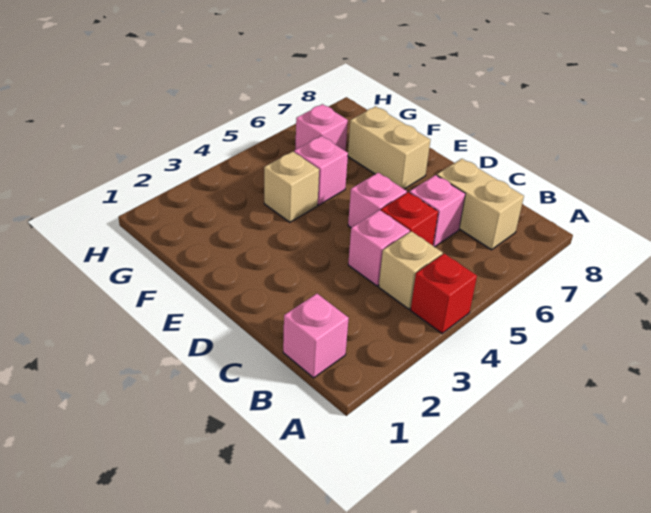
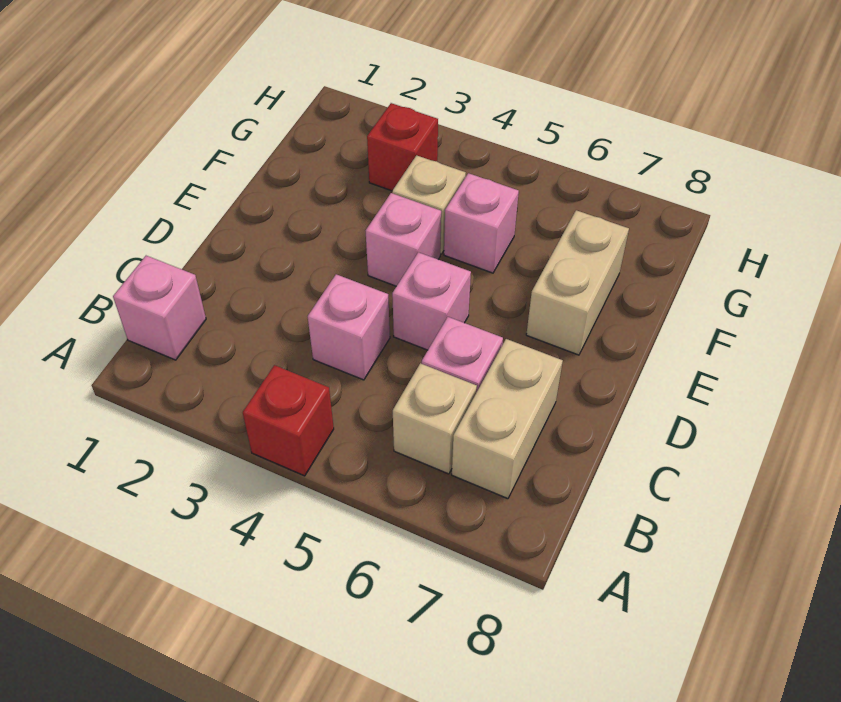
tan brick B4 level 1 -> tan brick B6 level 1
red brick C5 level 1 -> red brick G3 level 1
pink brick G6 level 1 -> pink brick E4 level 1

